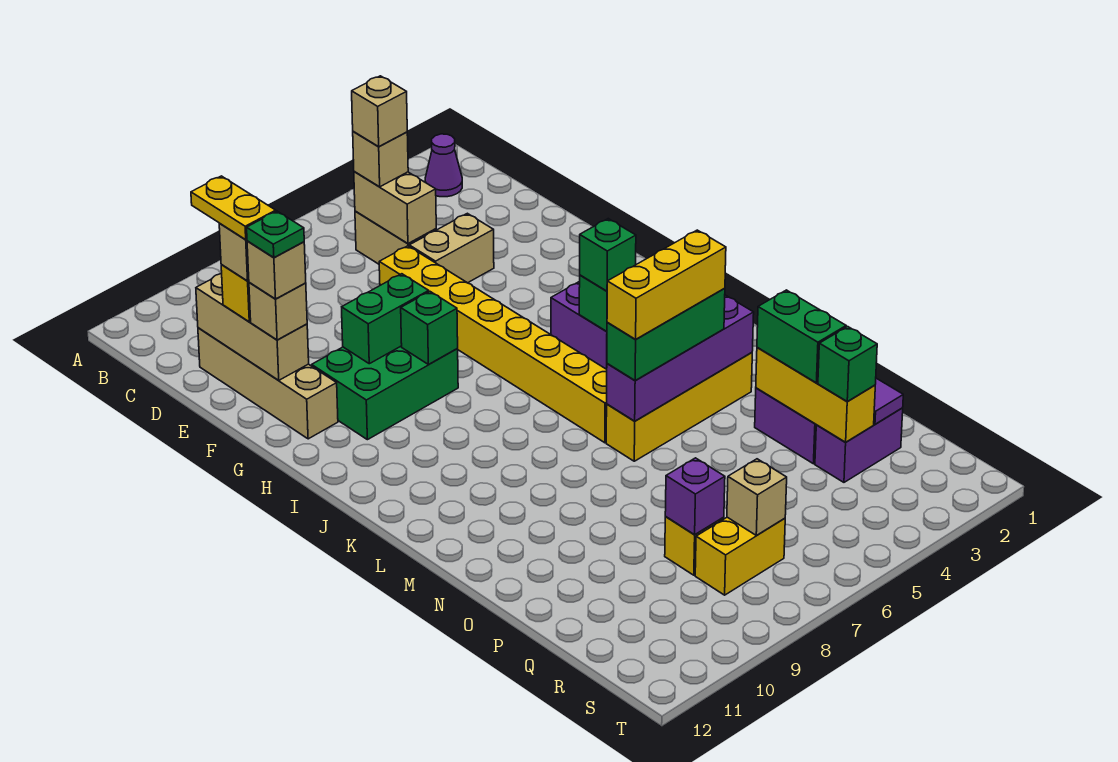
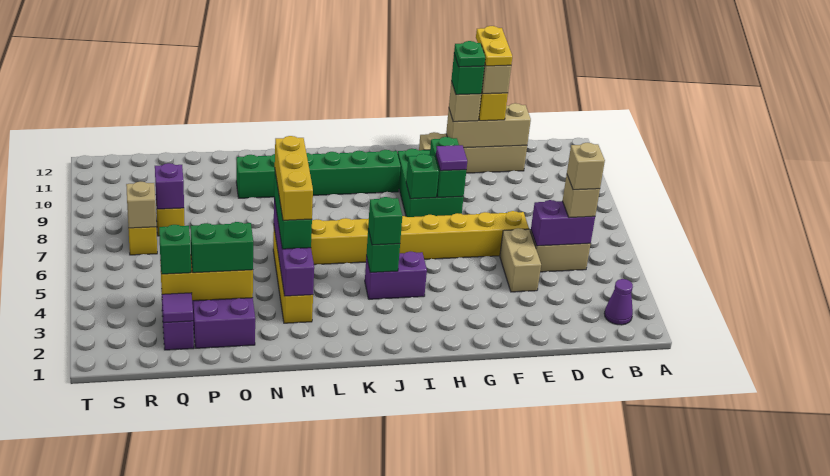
tan brick C5:D5 level 2 -> purple brick C5:D5 level 2
yellow plate D11:E11 level 5 -> yellow plate E11:E12 level 5
tan brick F11 level 4 -> green brick F11 level 4
none -> purple tile G8 level 3
none -> green brick I10:N10 level 1

